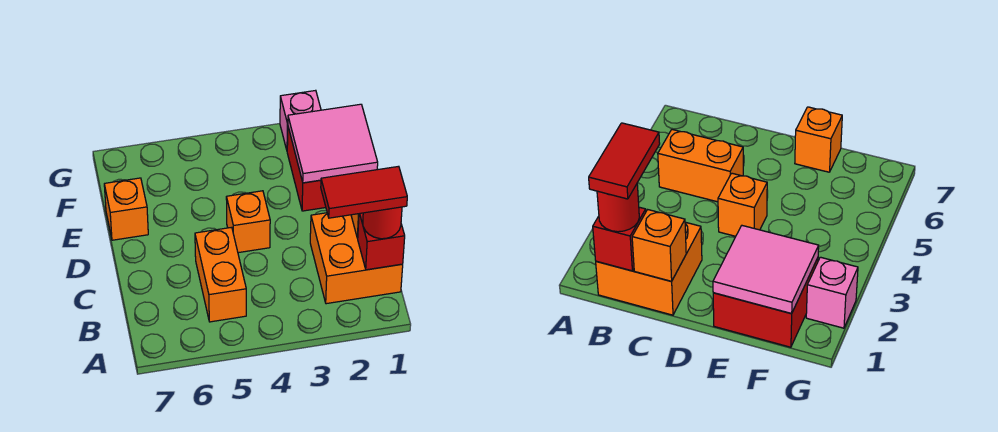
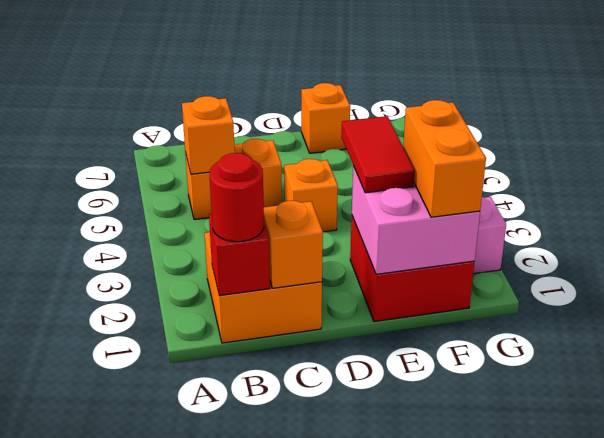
red tile B1:B2 level 4 -> red tile E2:E3 level 3
none -> orange brick B5 level 2
pink tile E1:F2 level 2 -> pink brick E1:F2 level 2
none -> orange brick F1:F2 level 3

